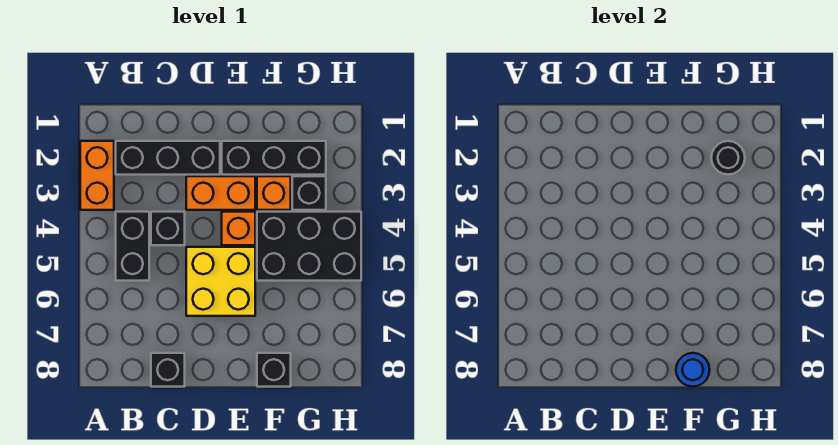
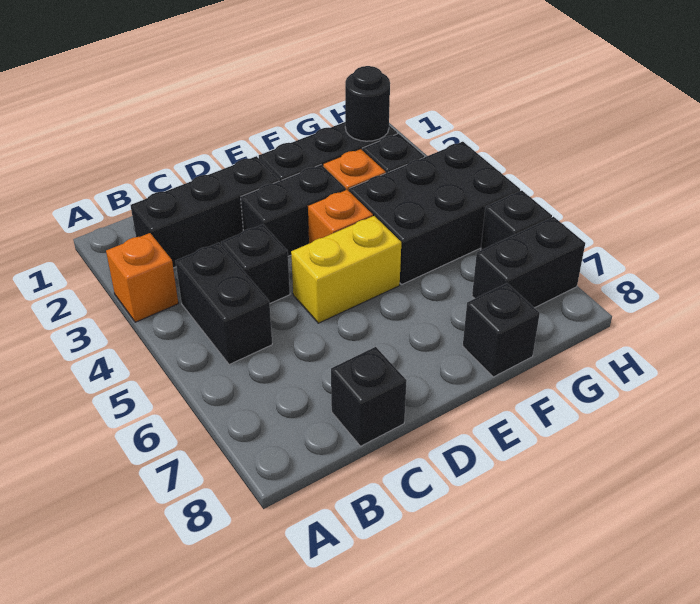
orange brick A2:A3 level 1 -> orange brick A3 level 1
orange brick D3:E3 level 1 -> black brick D3:E3 level 1
yellow brick D5:E6 level 1 -> yellow brick D5:E5 level 1
blue round brick F8 level 2 -> none
none -> black brick G7:H7 level 1
none -> black brick H6 level 1

